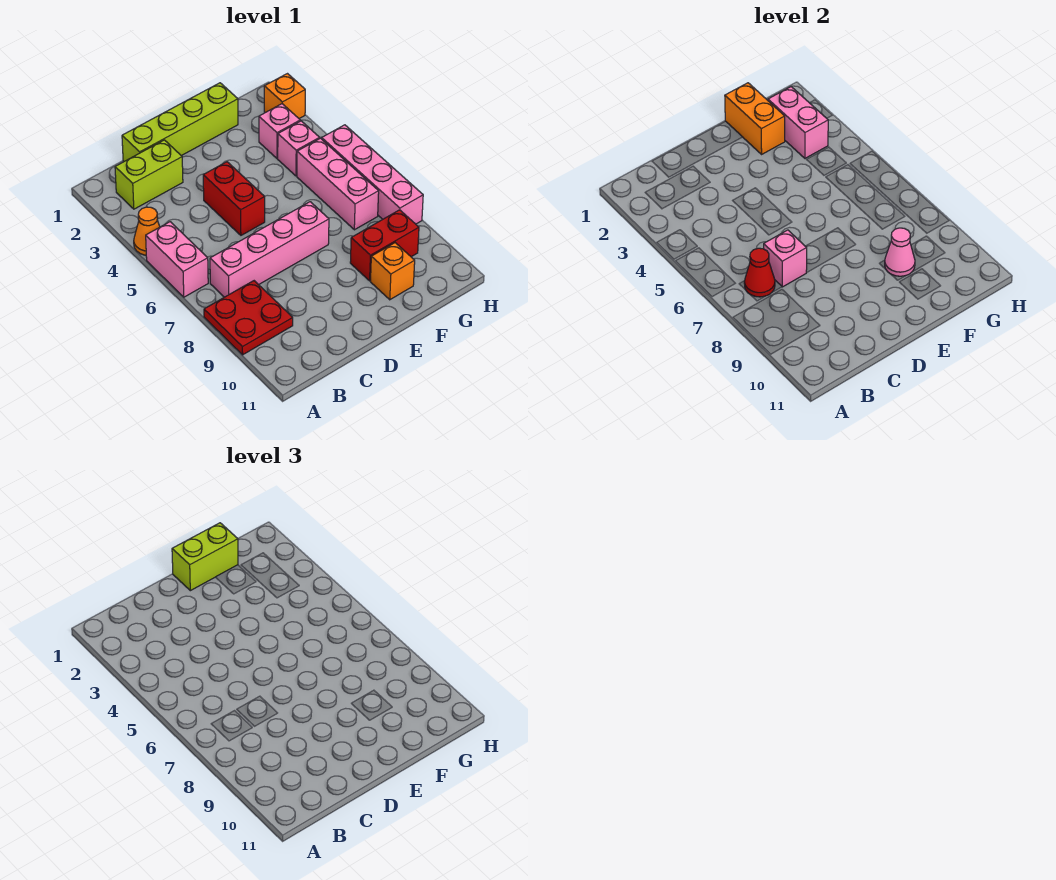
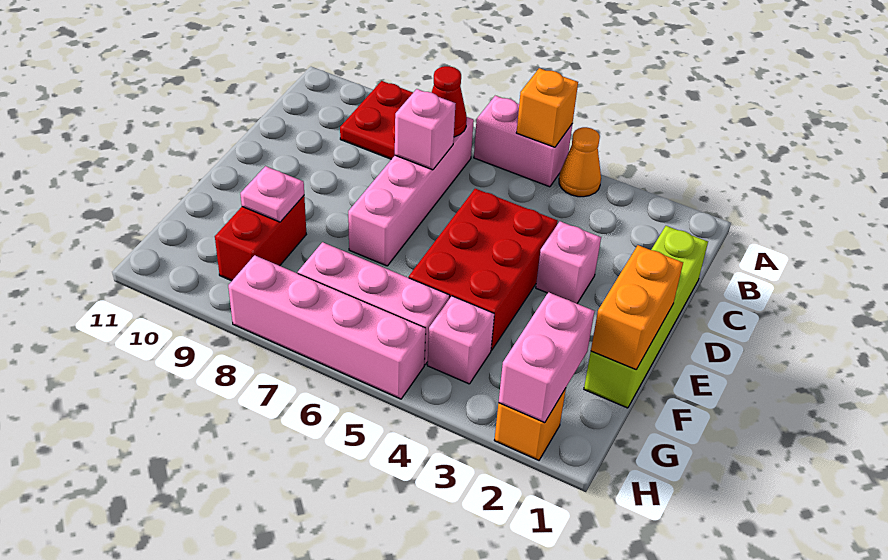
lime brick B2:C2 level 1 -> none
red brick D4:D5 level 1 -> red brick D4:F5 level 1
lime brick E1:F1 level 3 -> none
orange brick F1:F2 level 2 -> orange brick E1:F1 level 2
pink cone F9 level 2 -> pink plate F9 level 2
orange brick F10 level 1 -> orange brick A5 level 2
pink brick G2:G3 level 2 -> pink brick G2:H2 level 2
pink brick G3 level 1 -> pink brick D3 level 1

